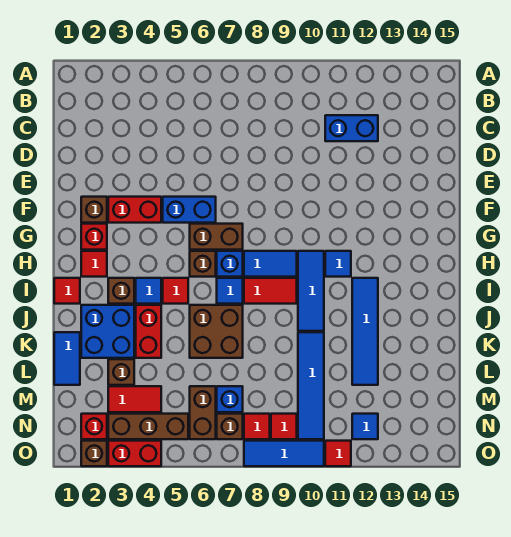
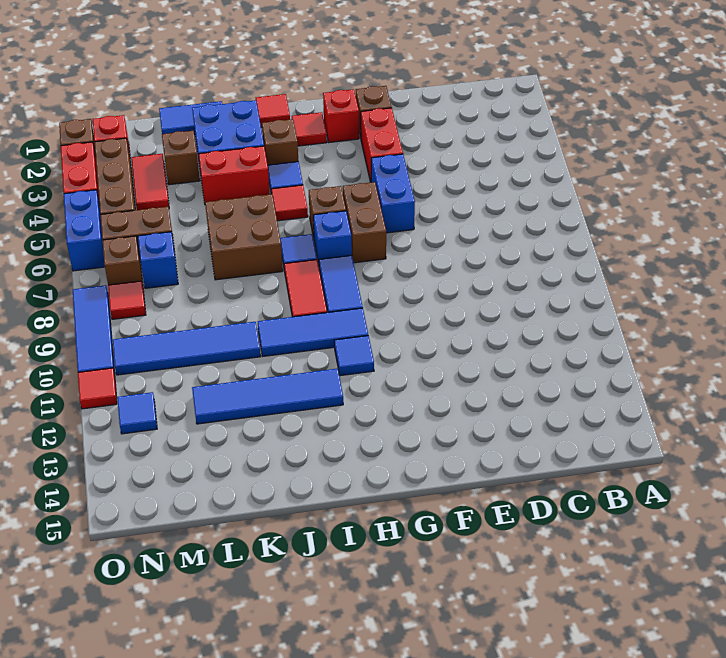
blue brick C11:C12 level 1 -> blue brick O5:O6 level 1
red tile N9 level 1 -> none

